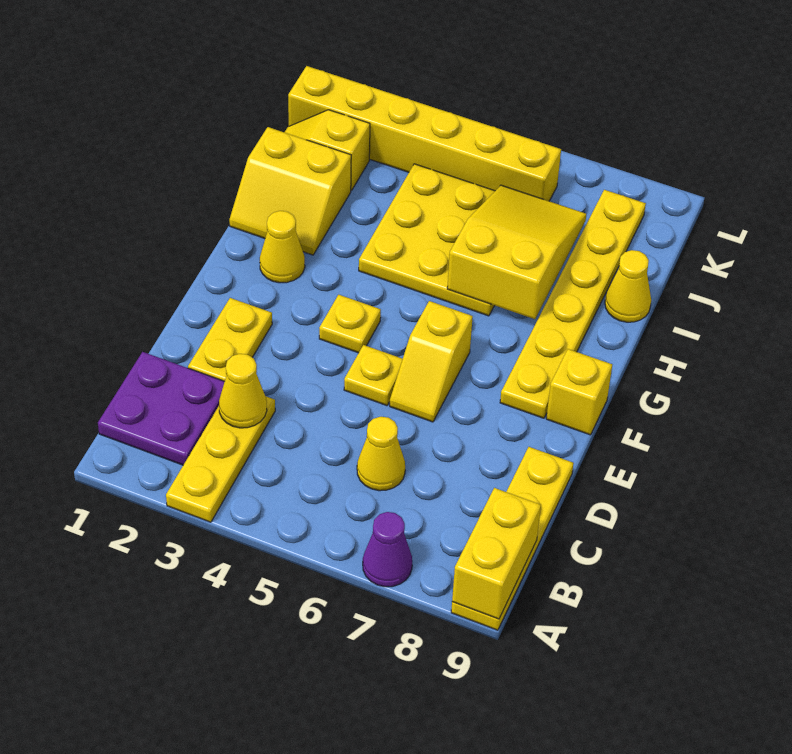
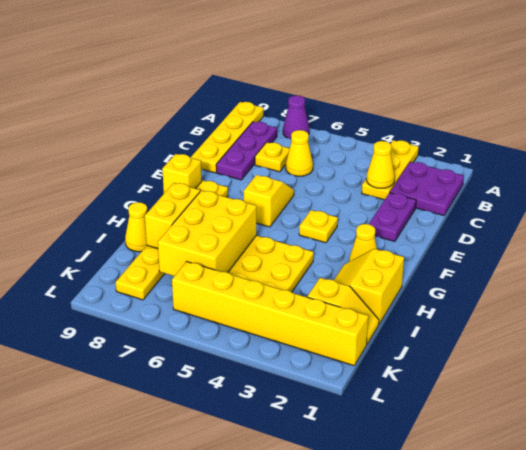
yellow brick A9:B9 level 2 -> yellow brick H8:I8 level 2
none -> purple plate B8:D8 level 1
yellow plate D2:E2 level 1 -> purple plate D2:E2 level 1
yellow plate E5 level 1 -> yellow plate C7 level 1
yellow slope H1:I2 level 1 top I -> yellow slope H1:I2 level 1 top 1
yellow slope H6:J7 level 2 top H -> yellow brick H6:J7 level 2

